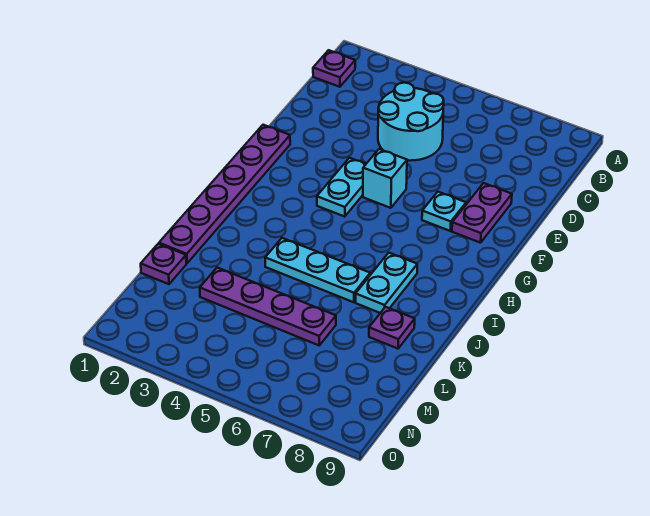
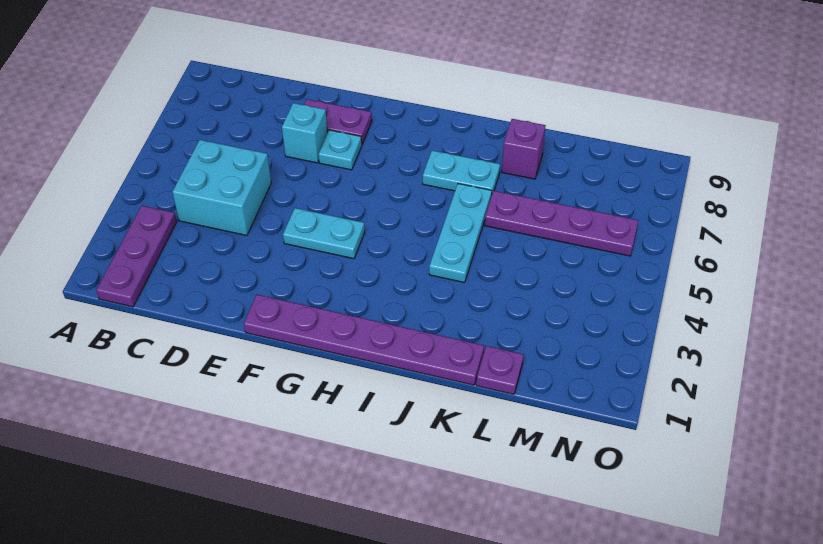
purple plate B1 level 1 -> purple plate B1:B3 level 1
cyan round brick C4:D5 level 1 -> cyan brick C4:D5 level 1
cyan brick F5 level 1 -> cyan brick E7 level 1
purple plate K8 level 1 -> purple brick K8 level 1
purple plate L3:L6 level 1 -> purple plate K6:N6 level 1

